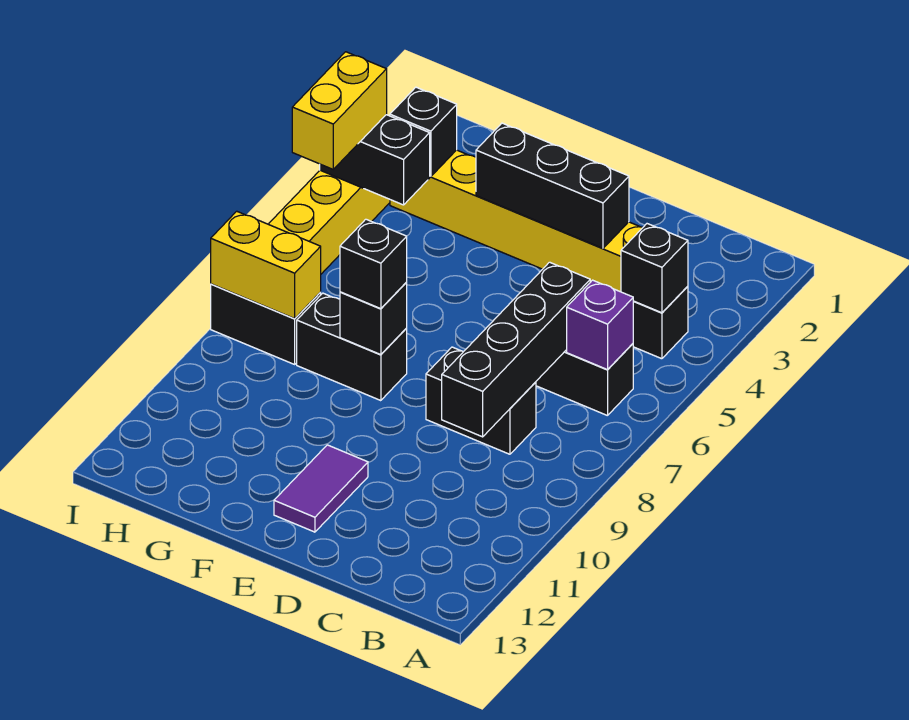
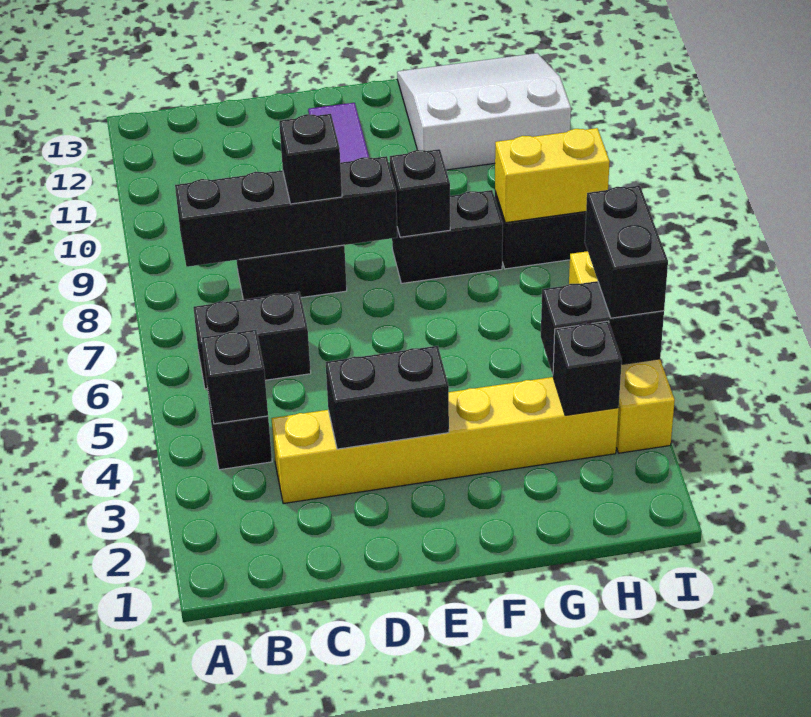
purple brick B6 level 2 -> none
black brick C6:C9 level 2 -> black brick B8:E8 level 2
black brick D3:F3 level 2 -> black brick D3:E3 level 2
black brick F8 level 3 -> black brick D8 level 3
none -> white slope G11:I13 level 1 top 11
yellow brick I4:I5 level 3 -> black brick I4:I5 level 3

